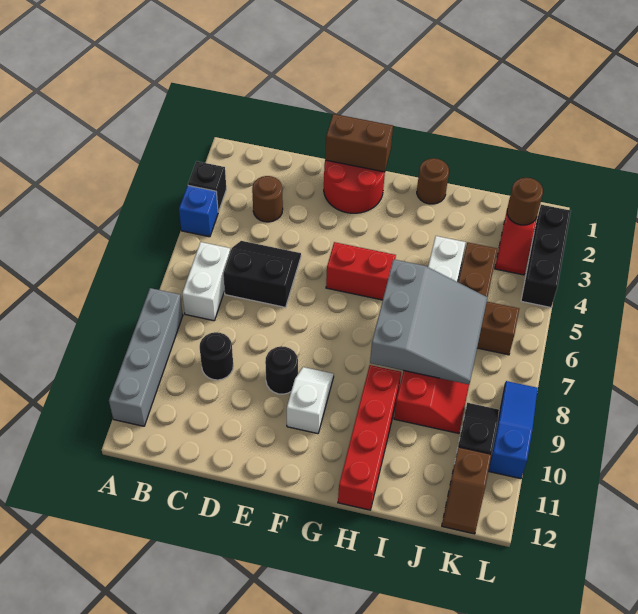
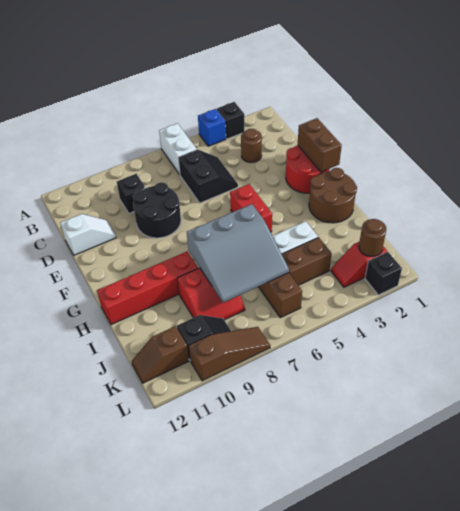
grey brick A8:A11 level 1 -> none
white brick B6:B7 level 1 -> white brick A6:B6 level 1
black round brick C9 level 1 -> black brick C9 level 1
black round brick E9 level 1 -> black round brick D8:E9 level 1
white slope F9:F10 level 1 top 10 -> white slope D11:D12 level 1 top 12
brown round brick H1 level 1 -> brown round brick G1:H2 level 1
black brick L2:L4 level 1 -> black brick L2 level 1
blue slope L8:L10 level 1 top 10 -> brown slope L8:L10 level 1 top 10

